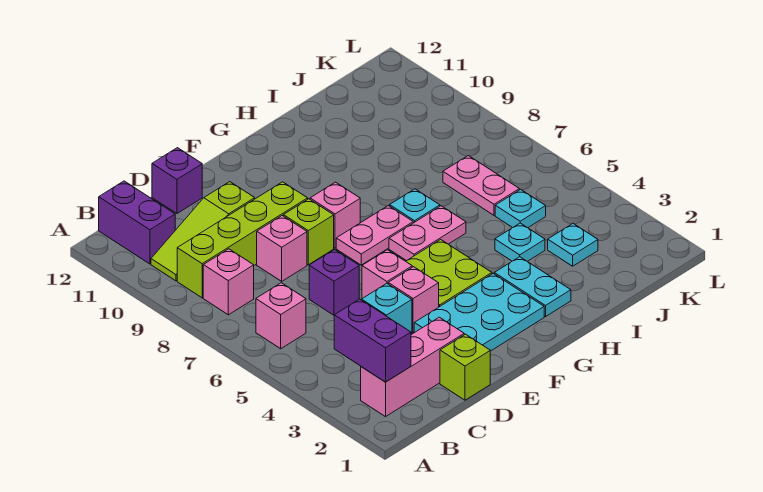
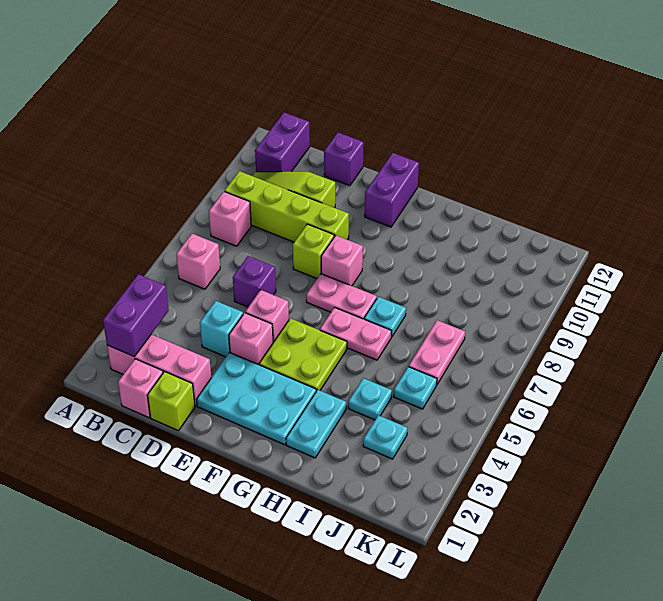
pink brick D8 level 1 -> pink brick C1 level 1
none -> purple brick F11:F12 level 1

